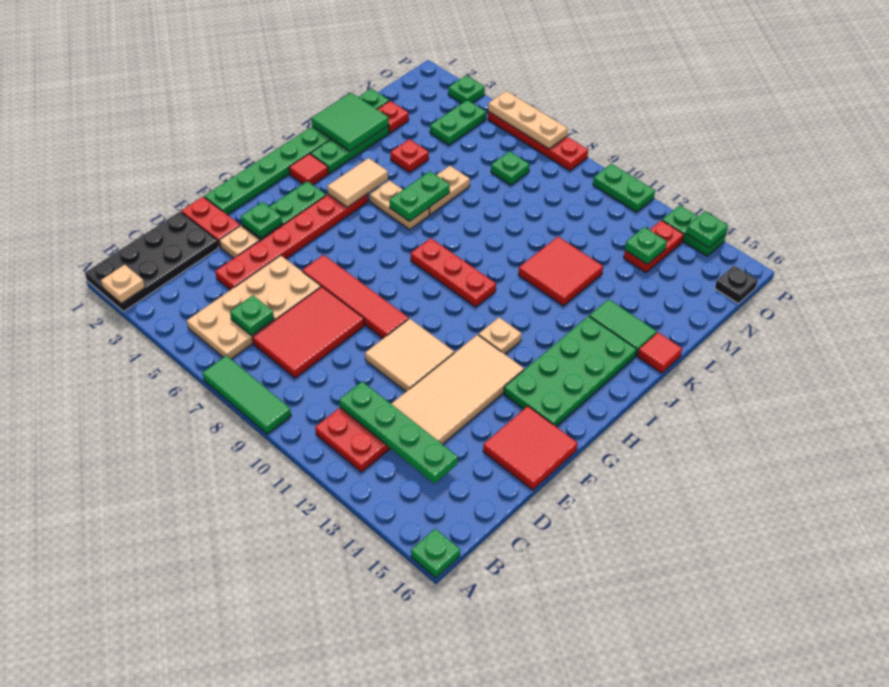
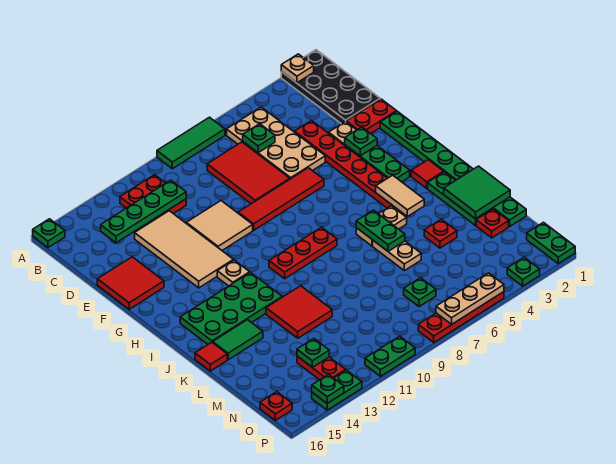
green plate G14:J15 level 1 -> green plate I12:J15 level 1
green plate N4:O4 level 1 -> green plate O1:P1 level 1
black plate O16 level 1 -> red plate O16 level 1

